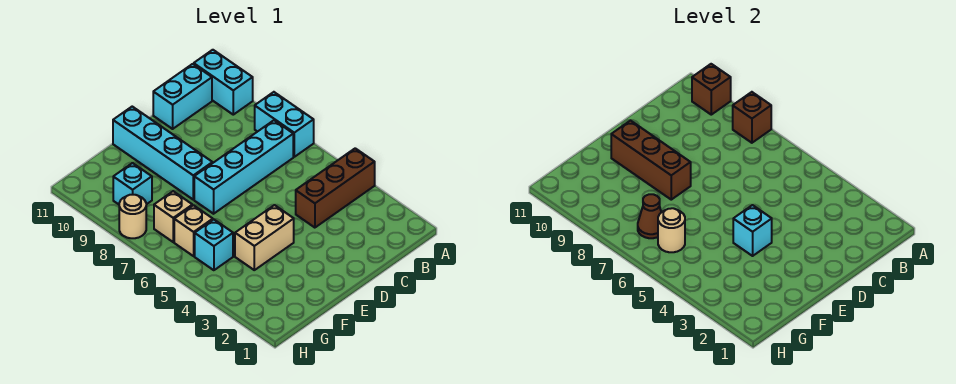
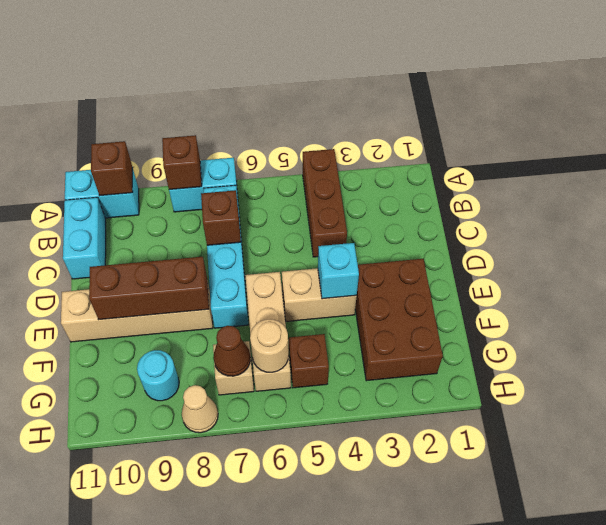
none -> brown brick C7 level 2
none -> brown brick E2:G3 level 1
tan brick E4:F4 level 1 -> tan brick E4:E5 level 1
cyan brick E8:E11 level 1 -> tan brick E8:E11 level 1
cyan brick G5 level 1 -> brown brick G5 level 1
tan brick G6 level 1 -> tan brick E6:G6 level 1
cyan brick G9 level 1 -> cyan round brick G9 level 1
tan round brick H8 level 1 -> tan cone H8 level 1

